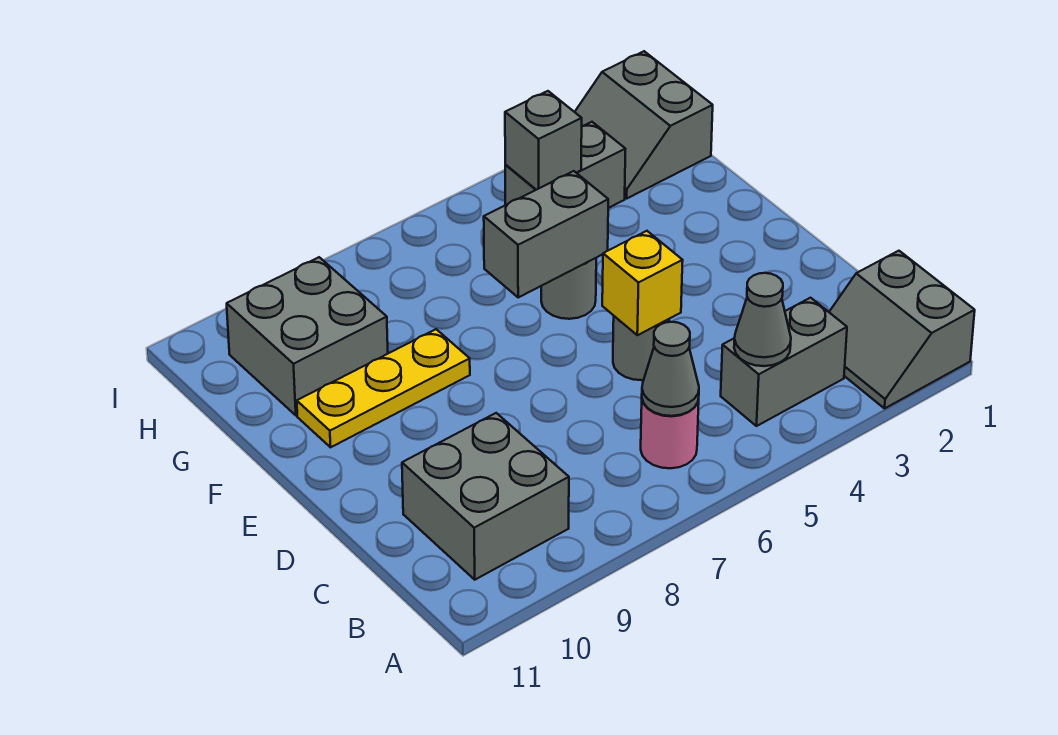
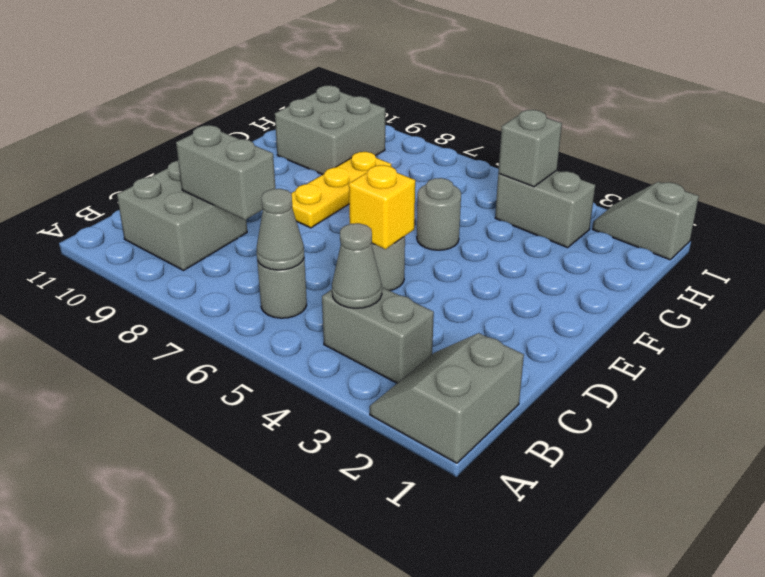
pink round brick B6 level 1 -> grey round brick B6 level 1
grey brick F5:F6 level 2 -> grey brick C8:C9 level 2
yellow plate F8:F10 level 1 -> yellow plate E8:G8 level 1
grey slope H1:I2 level 1 top 1 -> grey slope I1:I2 level 1 top 1

